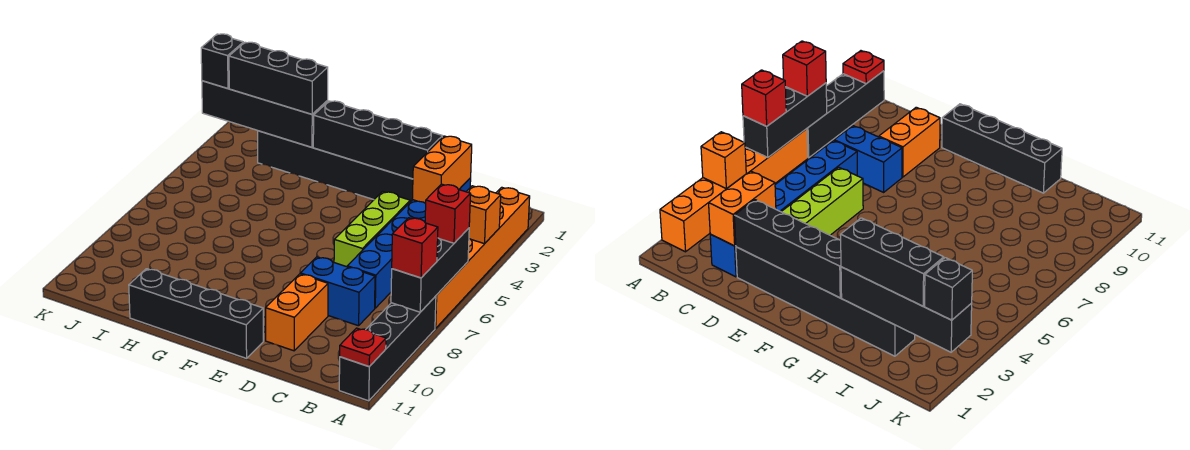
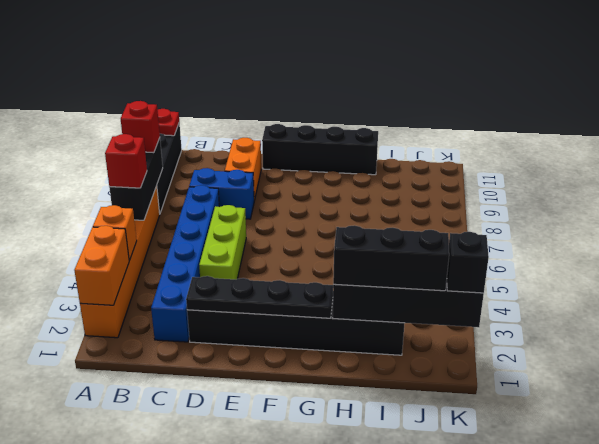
orange brick C2:C3 level 2 -> orange brick A2:A3 level 2
black brick D2:G2 level 2 -> black plate D2:G2 level 2

